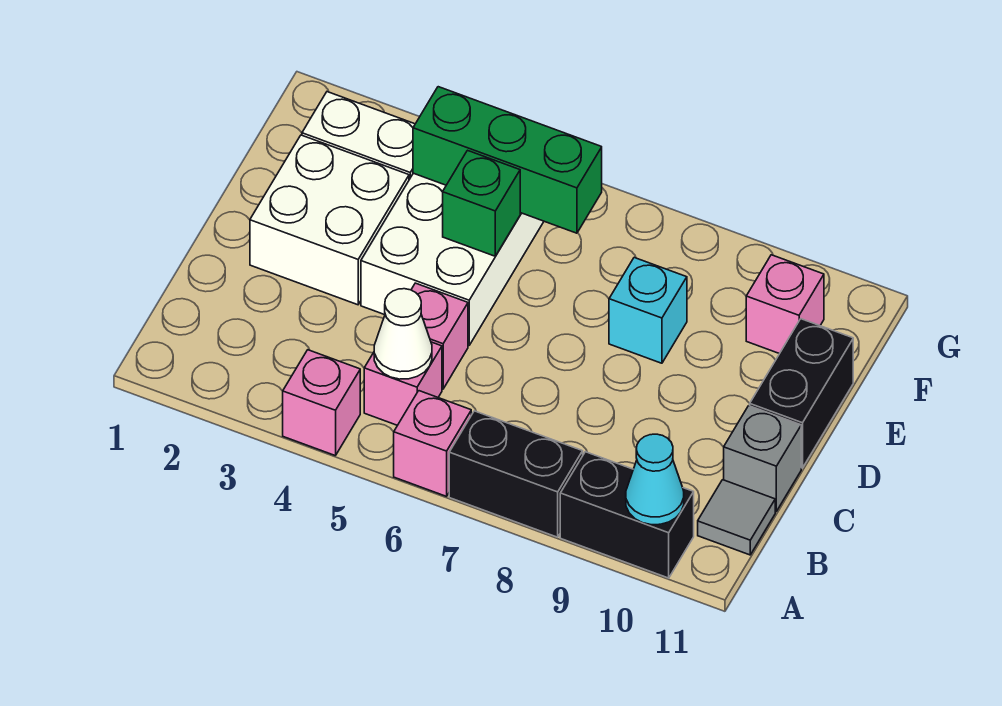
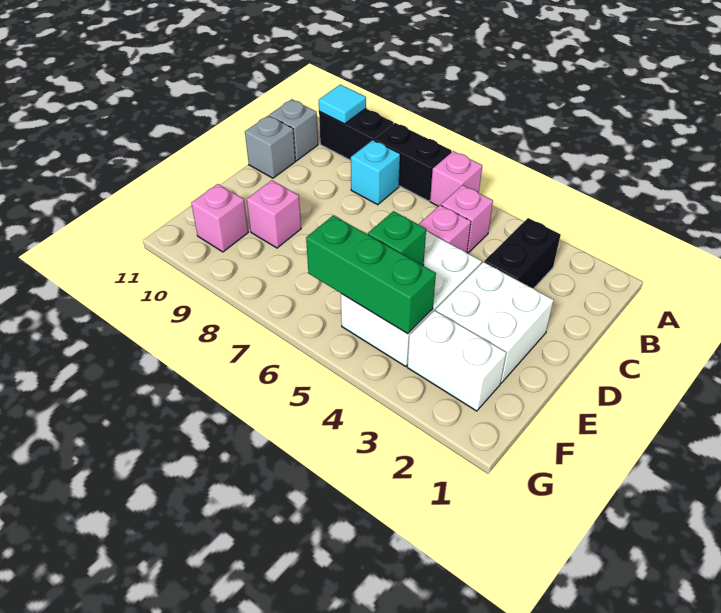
pink brick A4 level 1 -> pink brick E9 level 1
cyan cone A10 level 2 -> cyan tile A10 level 2
white cone B5 level 2 -> none
grey tile B11 level 1 -> grey brick B11 level 1
black brick D11:E11 level 1 -> black brick B3:C3 level 1
cyan brick E8 level 1 -> cyan brick B8 level 1

